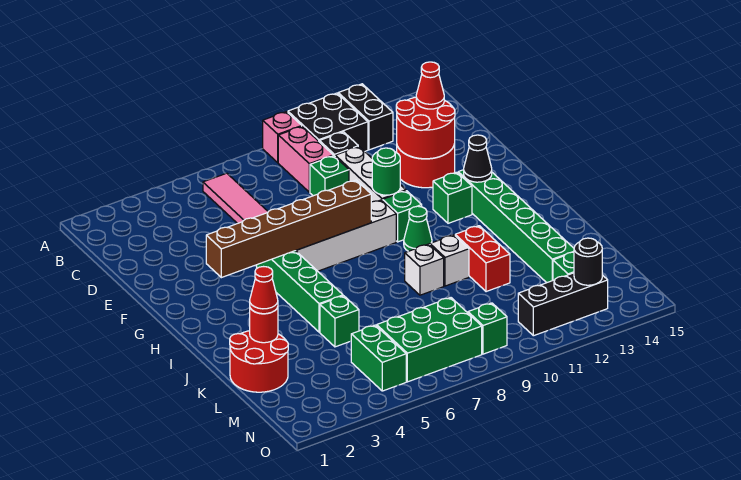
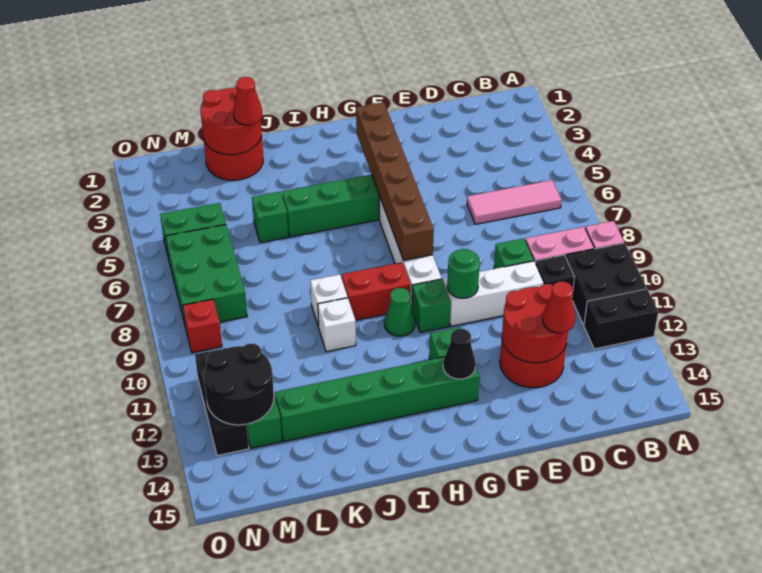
red brick J11:K11 level 1 -> red brick H9:I9 level 1
red round brick K2 level 2 -> red round brick K1:L2 level 2
green brick N9 level 1 -> red brick N9 level 1
black round brick N13 level 2 -> black round brick M12:N13 level 2

